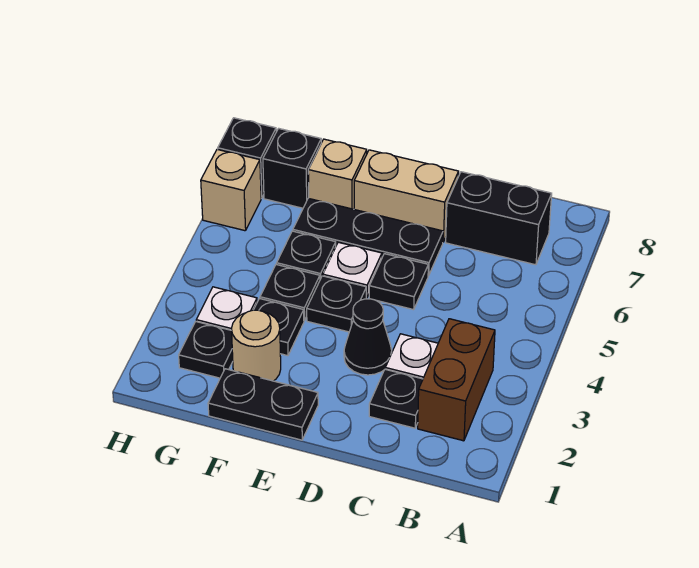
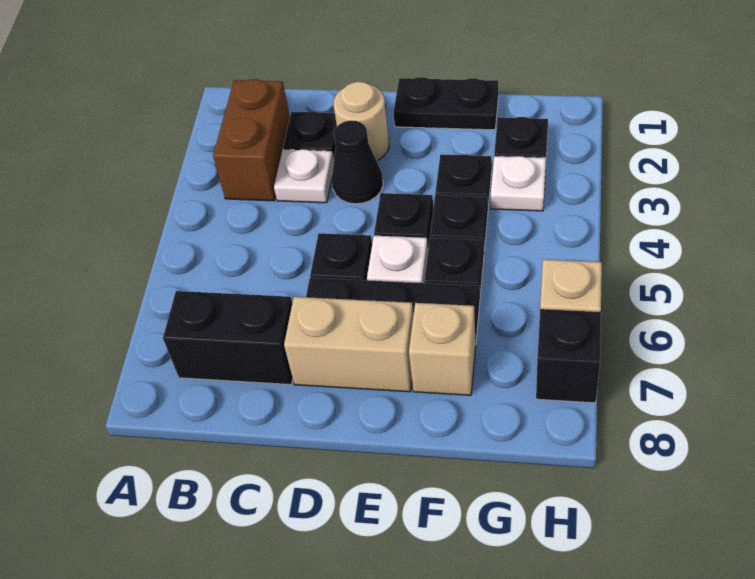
tan round brick F2 level 1 -> tan round brick D2 level 1
black brick G7 level 1 -> none

